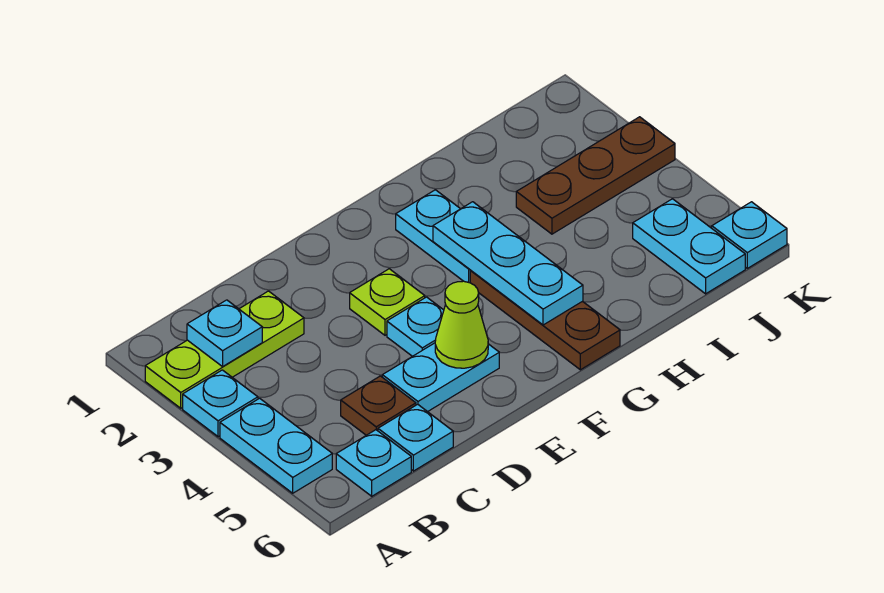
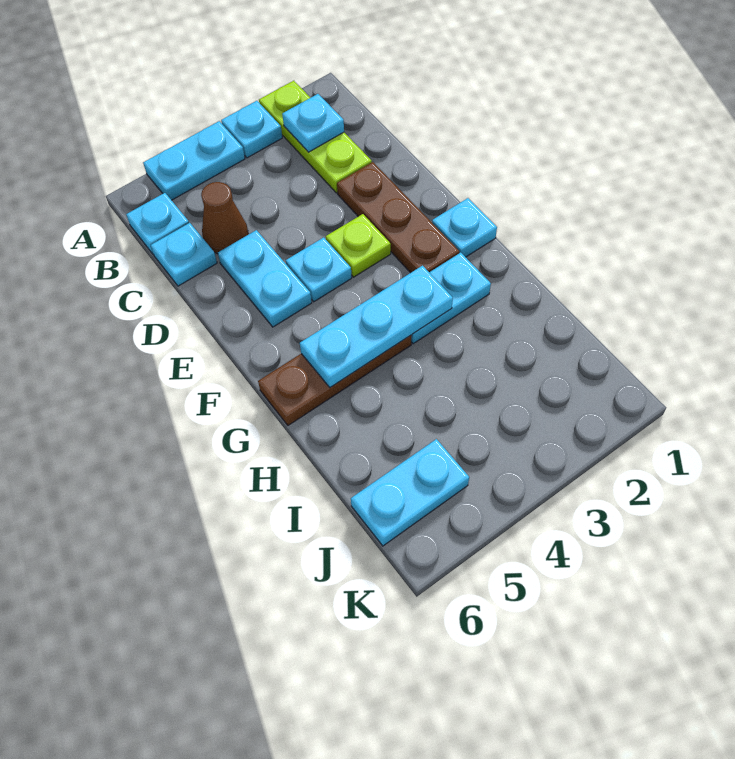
brown plate C5 level 1 -> brown cone C5 level 1
lime cone E5 level 2 -> none
brown plate I3:K3 level 1 -> brown plate D2:F2 level 1
cyan plate K6 level 1 -> cyan plate F1 level 1

